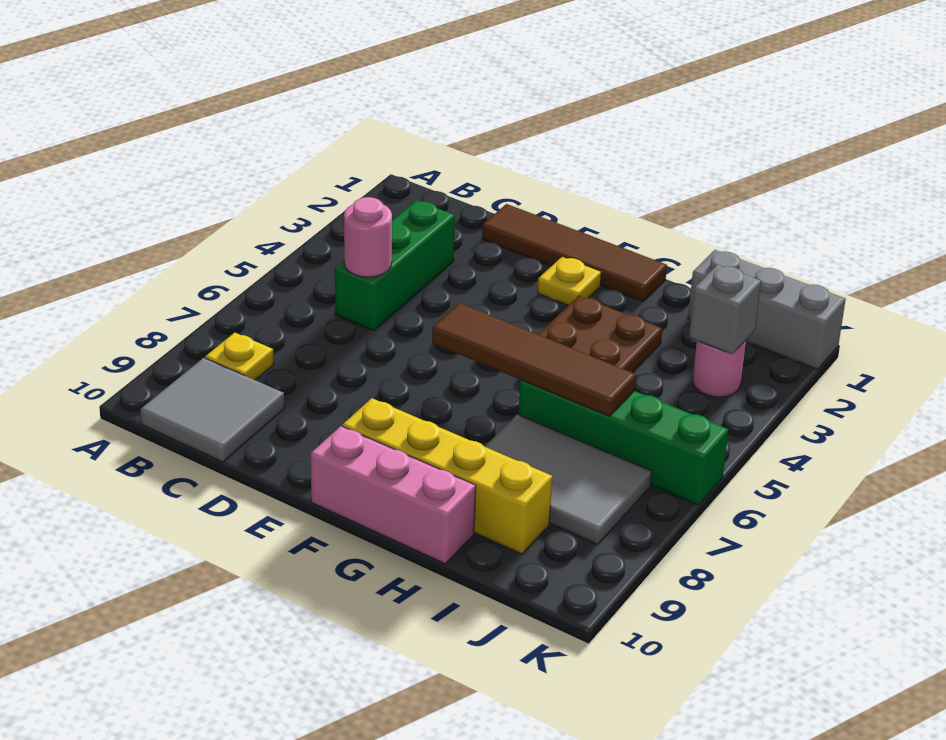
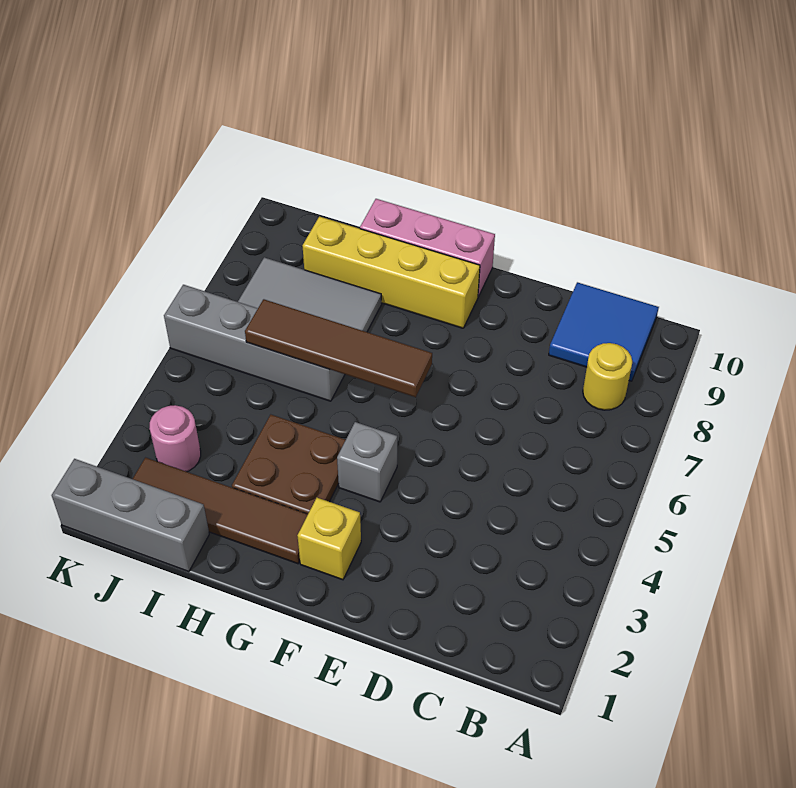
yellow plate B8 level 1 -> yellow round brick B8 level 1
grey tile B9:C10 level 1 -> blue tile B9:C10 level 1
green brick C3:C5 level 1 -> none
pink round brick C5 level 2 -> none
brown tile D1:G1 level 1 -> brown tile G2:J2 level 1
yellow plate F2 level 1 -> yellow brick F2 level 1
green brick H6:K6 level 1 -> grey brick H6:K6 level 1
grey brick J3 level 2 -> grey brick F4 level 1

